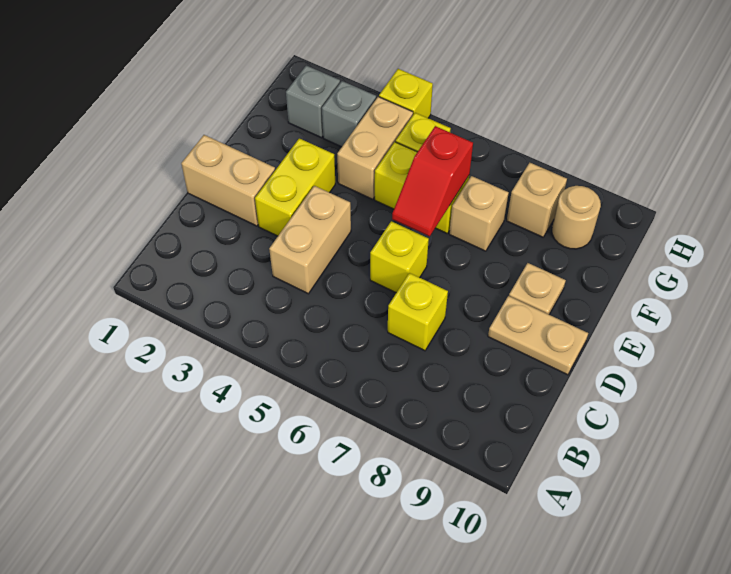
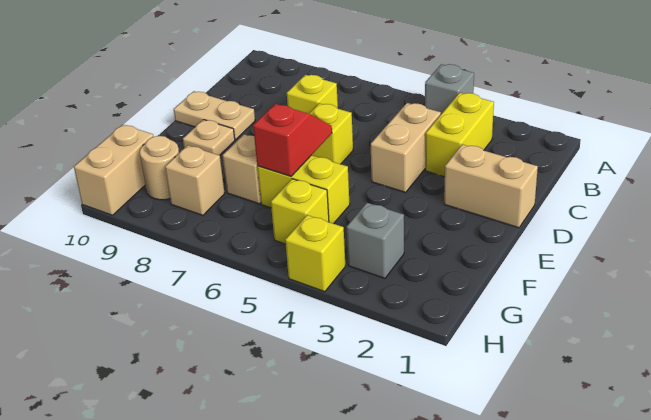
yellow brick D3:E3 level 1 -> yellow brick B3:C3 level 1
tan brick F4:G4 level 1 -> tan brick G10:H10 level 1
grey brick G2 level 1 -> grey brick A4 level 1

